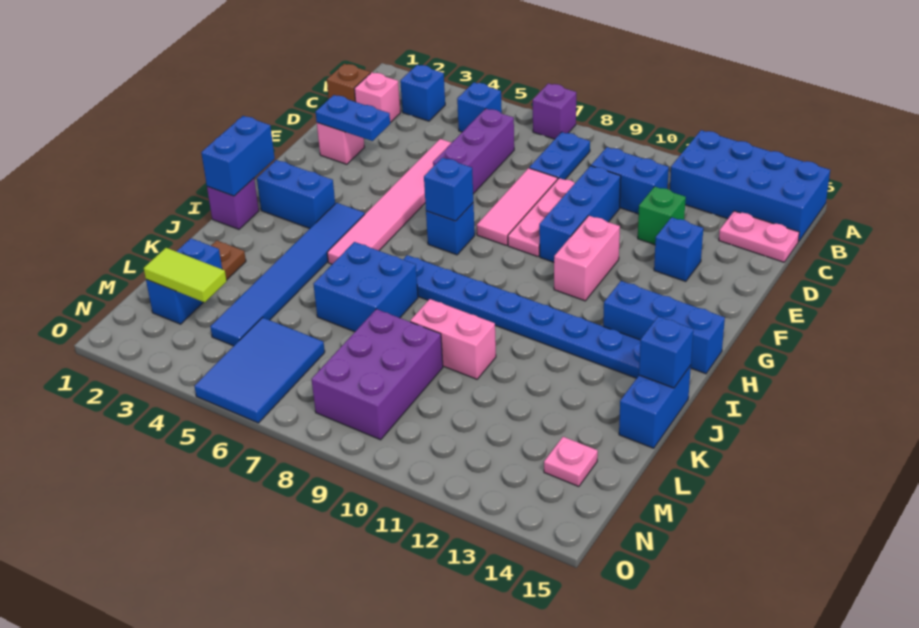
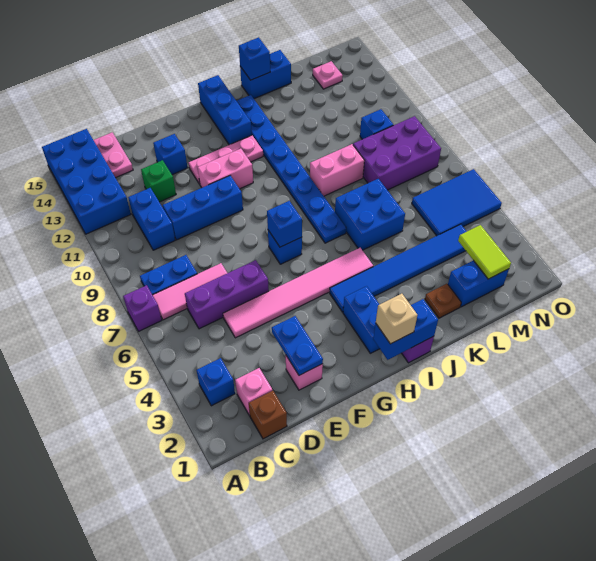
blue brick B5 level 1 -> blue brick M10 level 1
pink tile D8:F8 level 1 -> pink tile B7:D7 level 1
pink plate D9:F9 level 1 -> pink plate F12:H12 level 1
none -> tan brick H1 level 3
pink brick K9:K10 level 1 -> pink brick J9:K9 level 1

